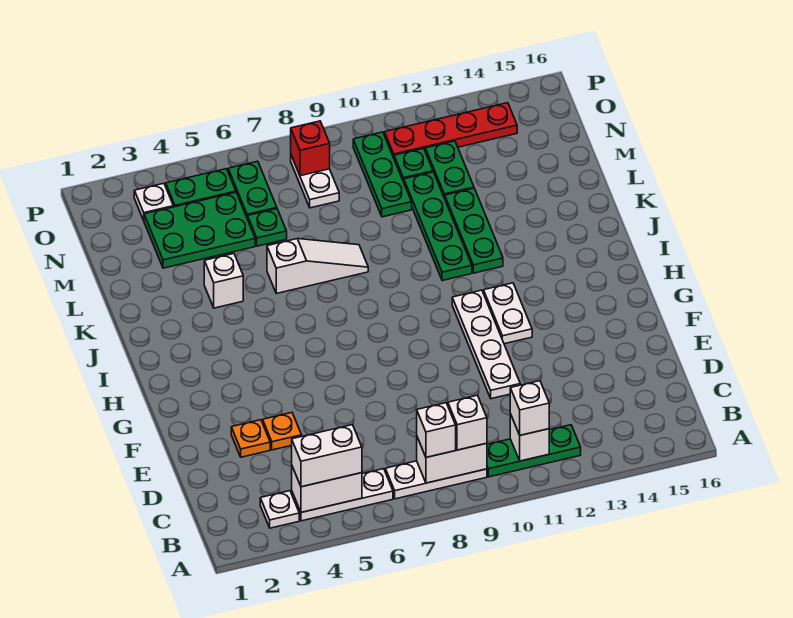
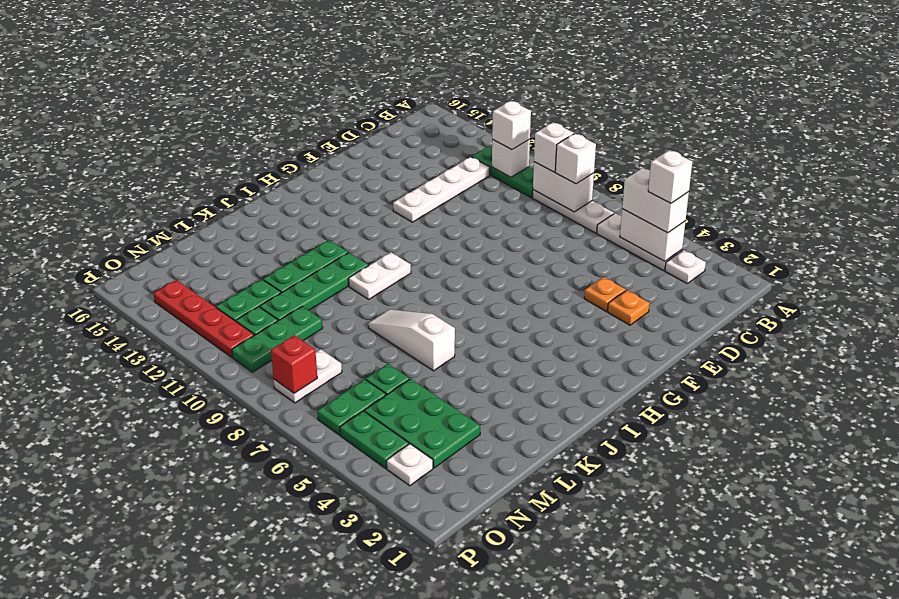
white plate E11:H11 level 1 -> white plate C12:F12 level 1
white plate G12:H12 level 1 -> white plate I10:J10 level 1
white brick K4 level 1 -> white brick B4 level 4

